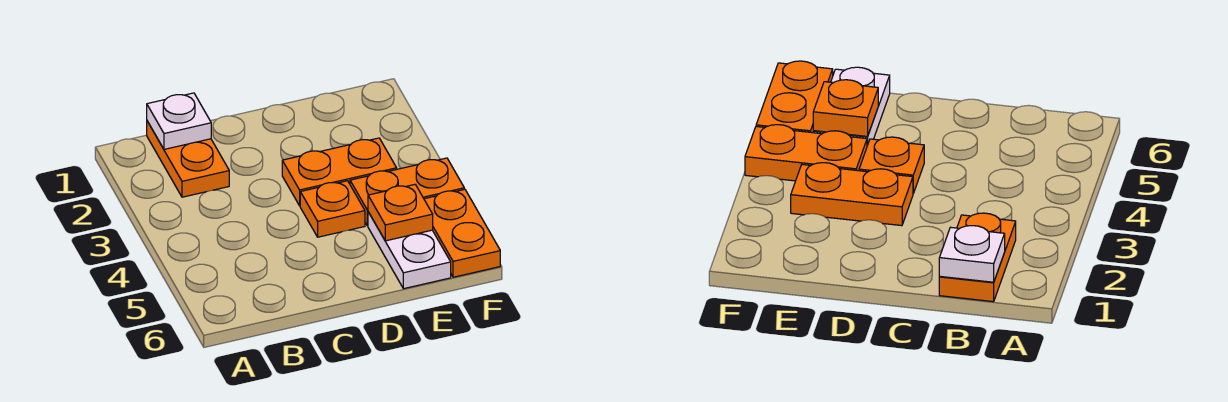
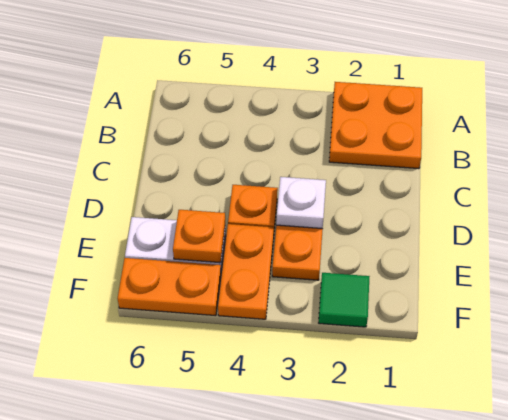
orange plate B1:B2 level 1 -> orange plate A1:B2 level 1
white plate B1 level 2 -> white plate D3 level 2
none -> green tile F2 level 1

